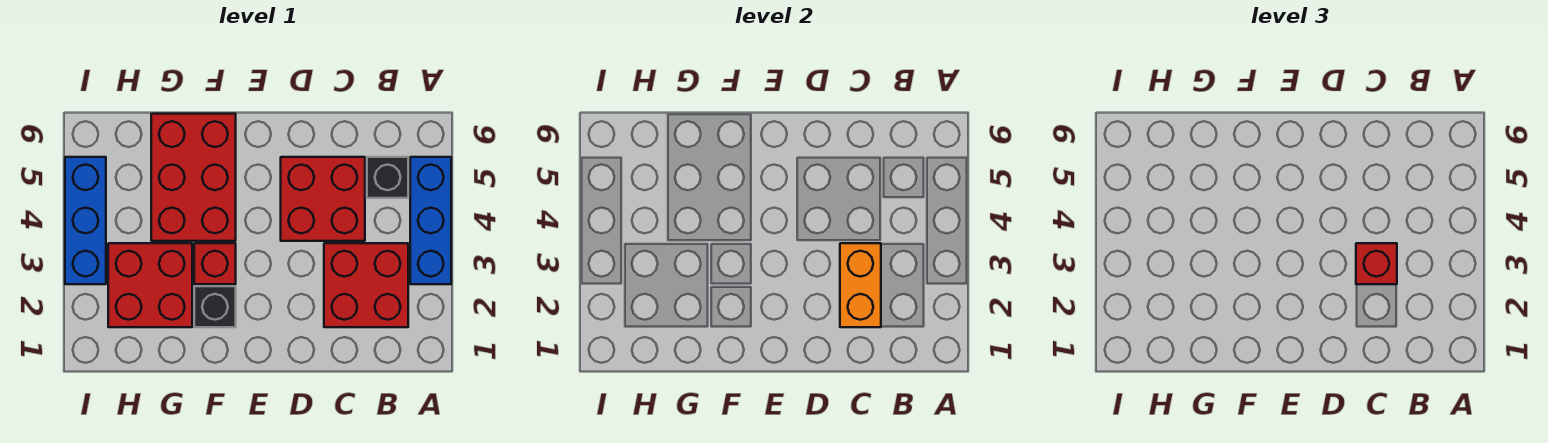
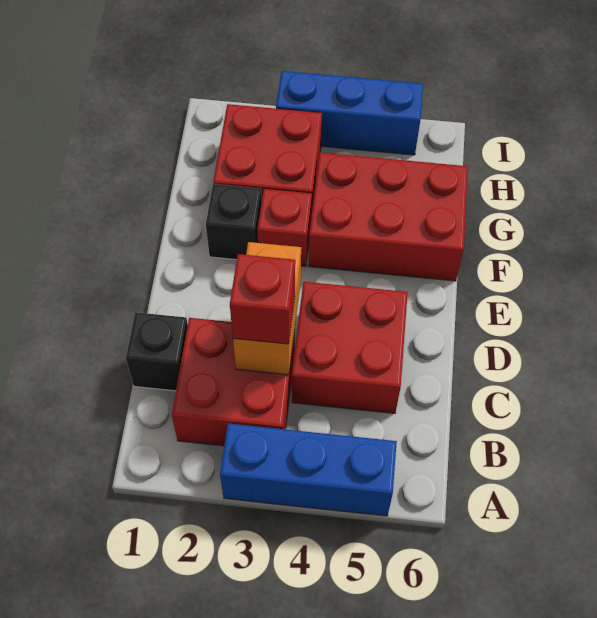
black brick B5 level 1 -> black brick C1 level 1
orange brick C2:C3 level 2 -> orange brick C3:D3 level 2

